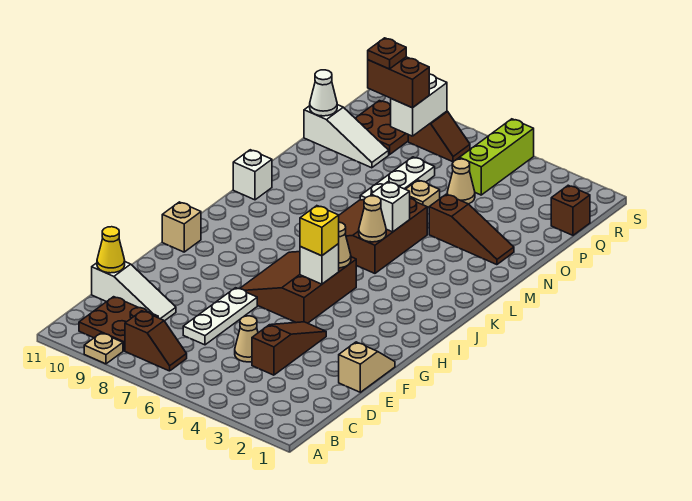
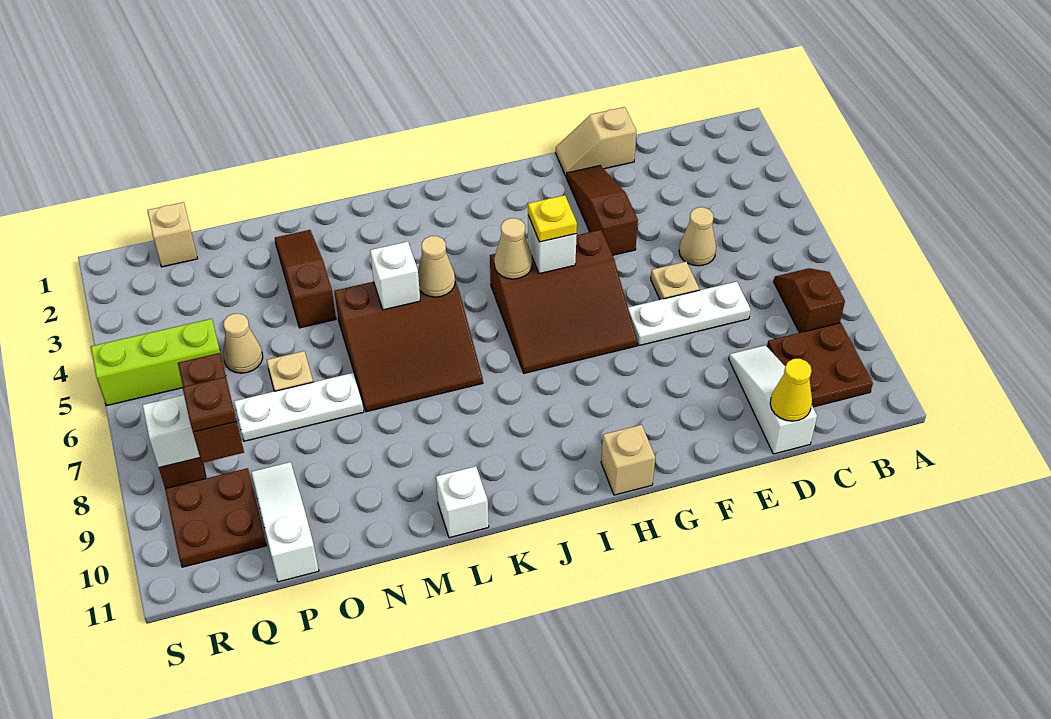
tan plate A9 level 1 -> tan plate E6 level 1
brown slope D4:F4 level 1 top D -> brown slope F2:F4 level 1 top 4
yellow brick H5 level 3 -> yellow plate H5 level 3
white cone P11 level 2 -> none
brown brick Q1 level 1 -> tan brick Q1 level 1

